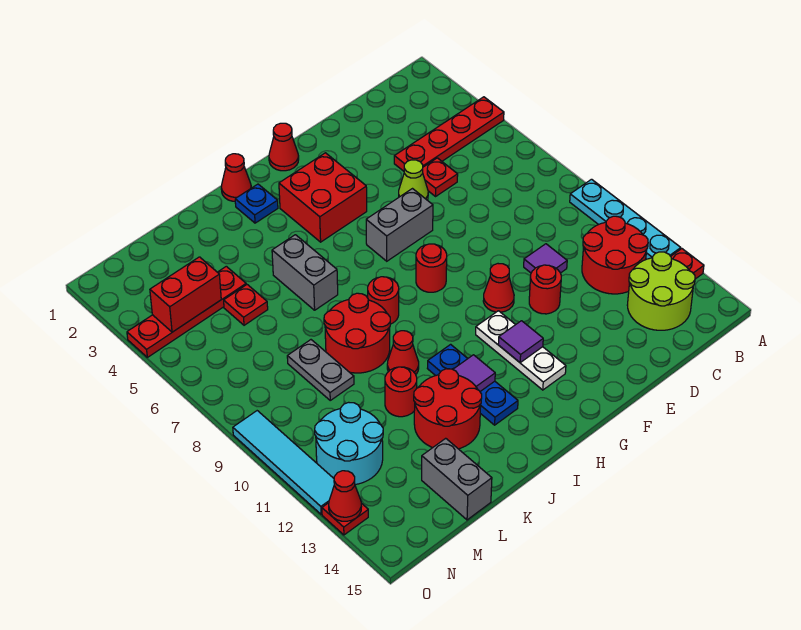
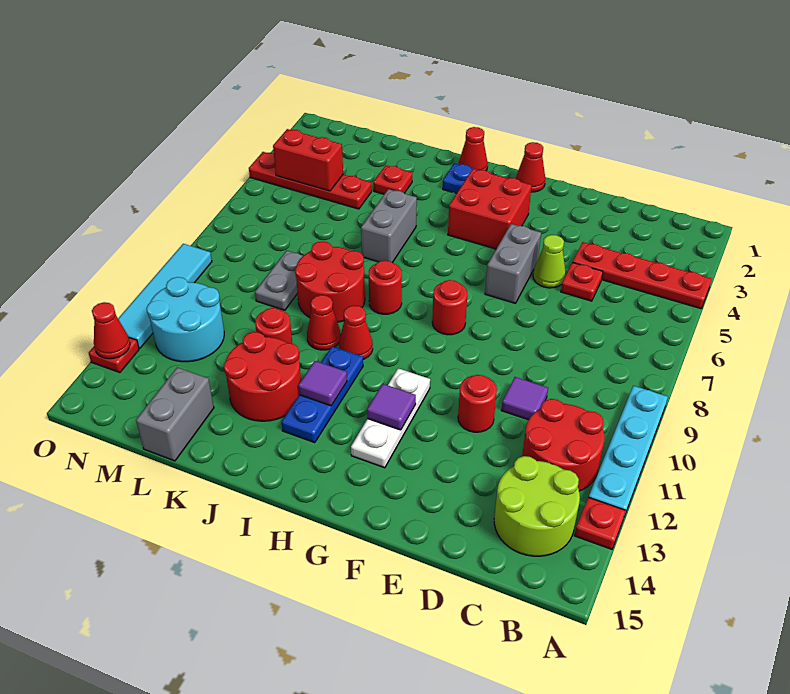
grey brick F6:G6 level 1 -> grey brick F5:F6 level 1
red cone F10 level 1 -> red cone I10 level 1
red plate L5 level 1 -> red plate K3 level 1

